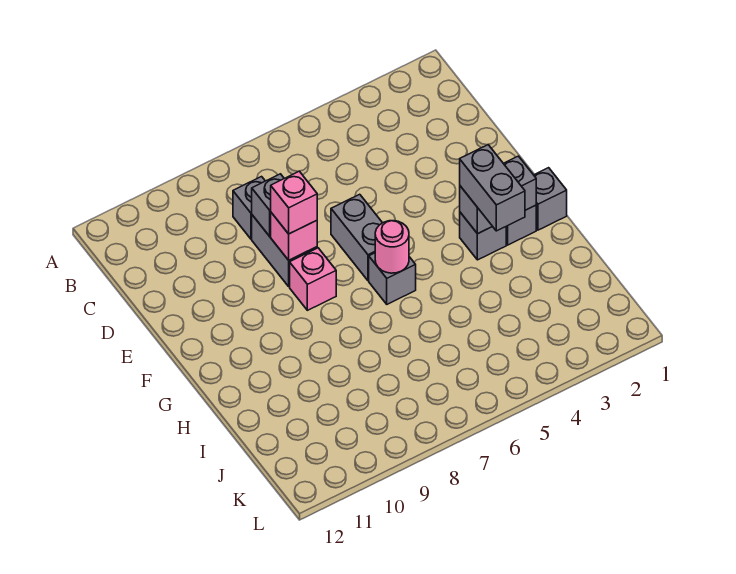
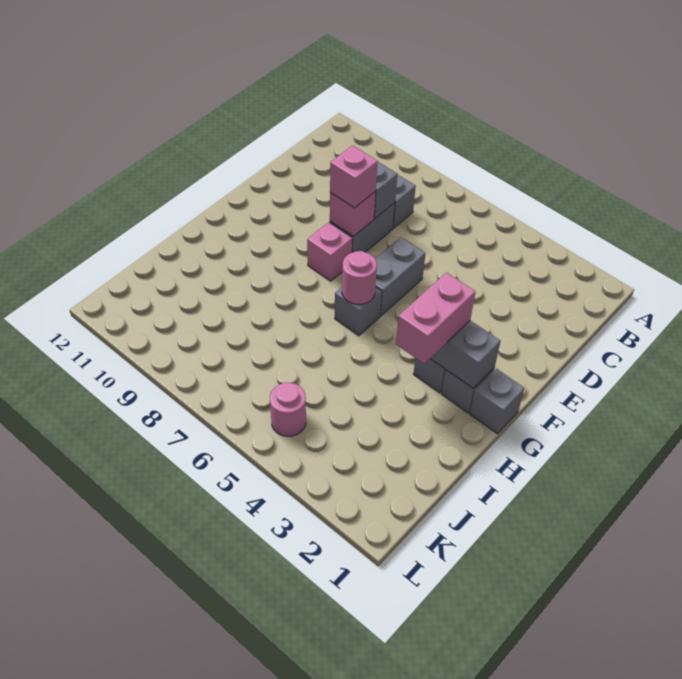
grey brick G3:H3 level 3 -> pink brick G3:H3 level 3
none -> pink round brick K5 level 1

